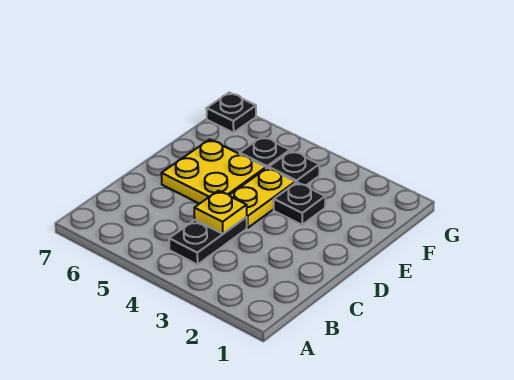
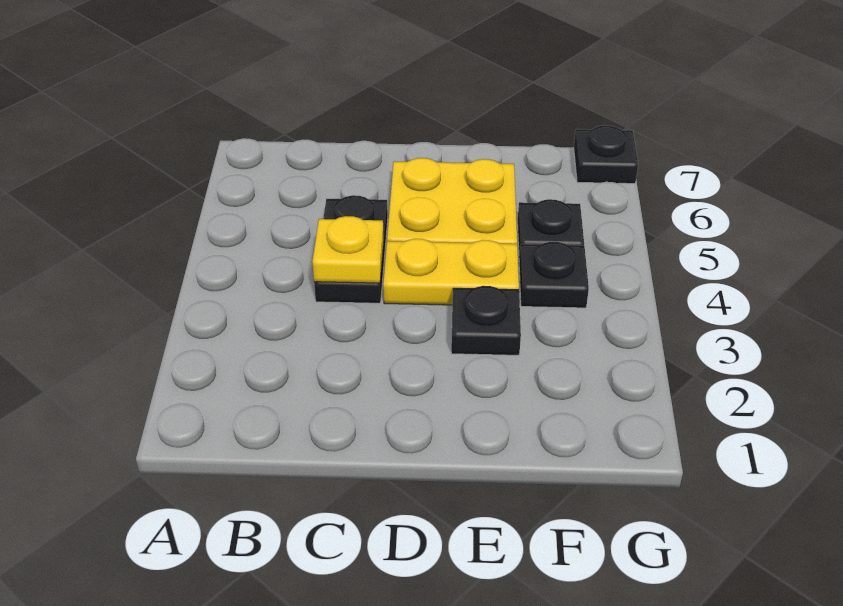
black plate B4:C4 level 1 -> black plate C4:C5 level 1

